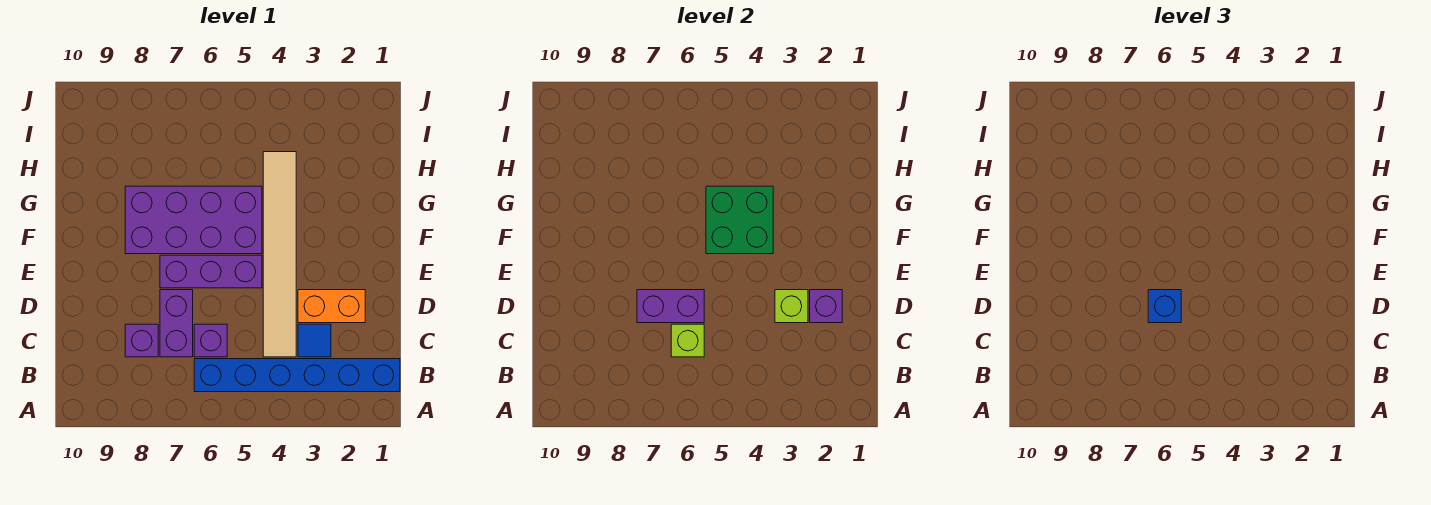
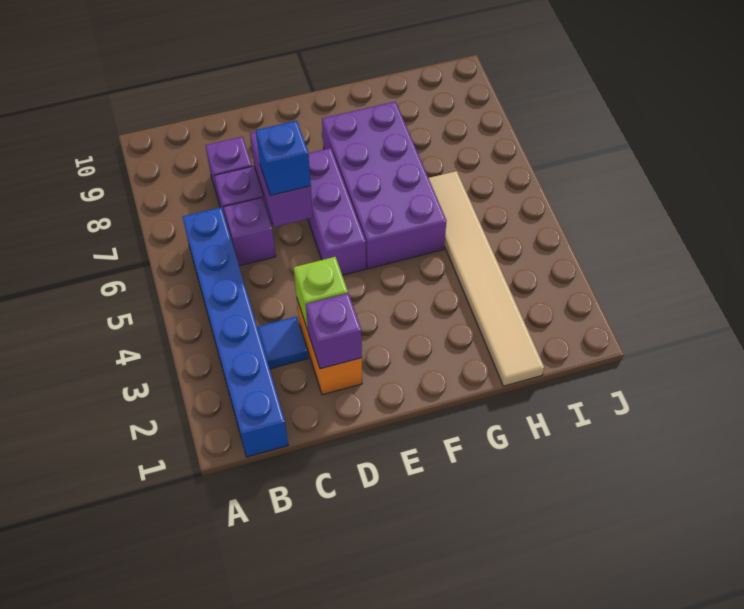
tan tile C4:H4 level 1 -> tan tile H1:H6 level 1
lime brick C6 level 2 -> none
green brick F4:G5 level 2 -> none

